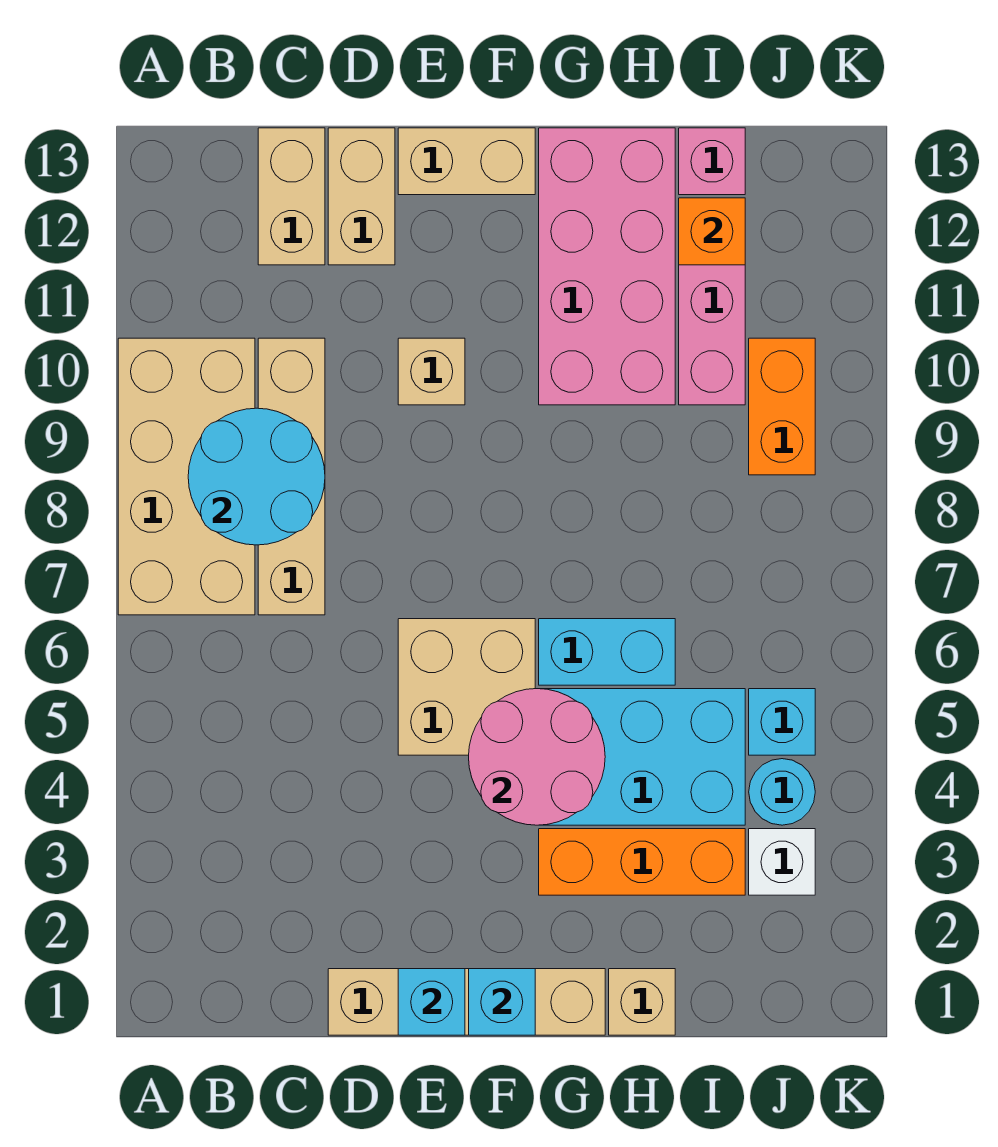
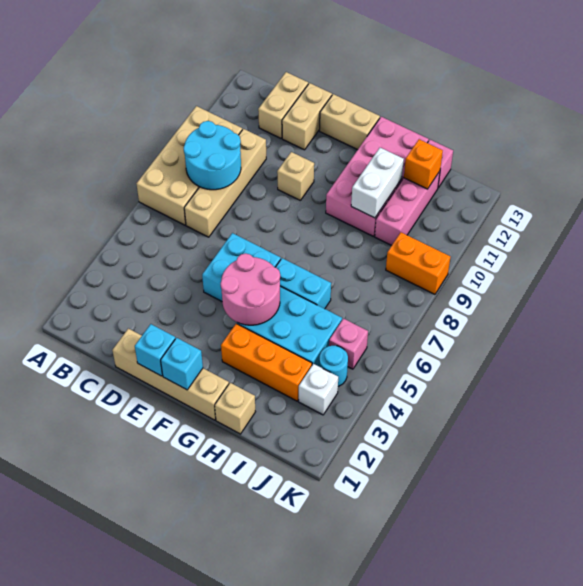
tan brick E5:F6 level 1 -> cyan brick E5:F6 level 1
none -> white brick H10:H11 level 2
cyan brick J5 level 1 -> pink brick J5 level 1
orange brick J9:J10 level 1 -> orange brick J9:K9 level 1

